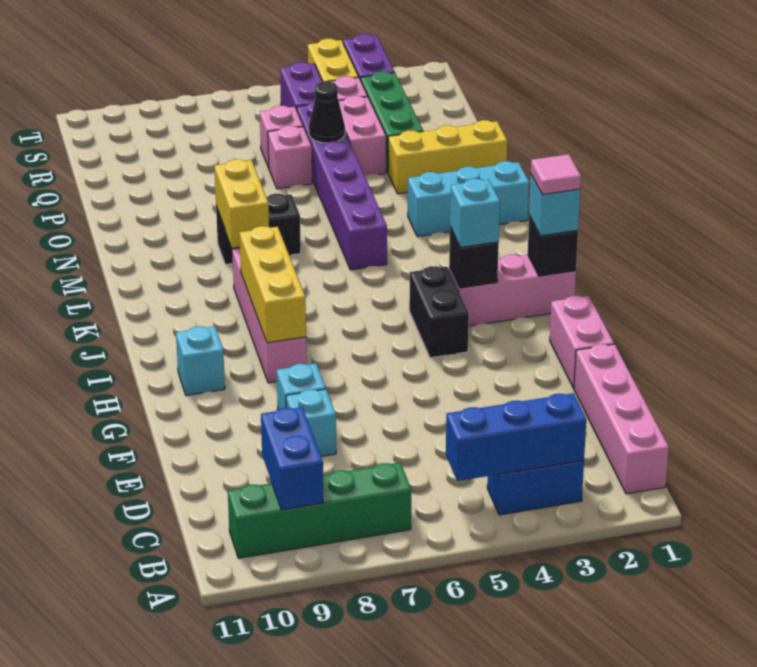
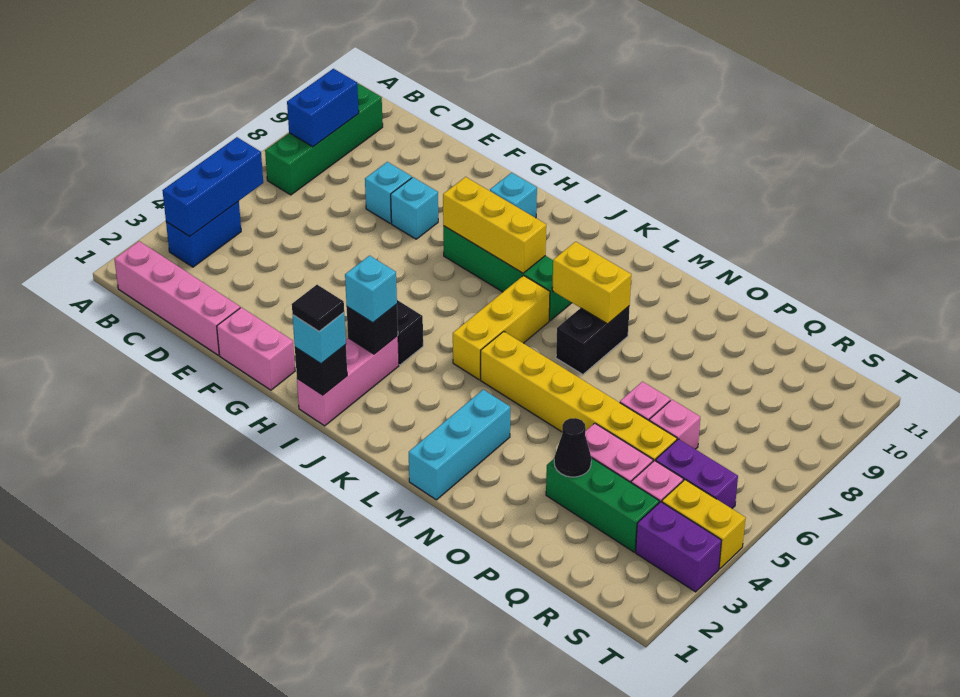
blue brick B9:C9 level 2 -> blue brick B8:B9 level 2
pink brick H8:K8 level 1 -> green brick H8:K8 level 1
pink tile I1 level 4 -> black tile I1 level 4
purple brick L5:Q5 level 1 -> yellow brick L5:Q5 level 1
yellow brick O1:O3 level 1 -> yellow brick K5:K7 level 1
black cone P5 level 2 -> black cone P3 level 2

